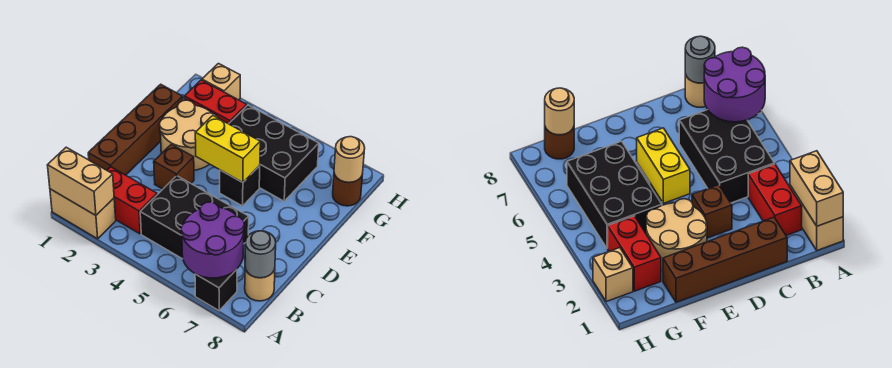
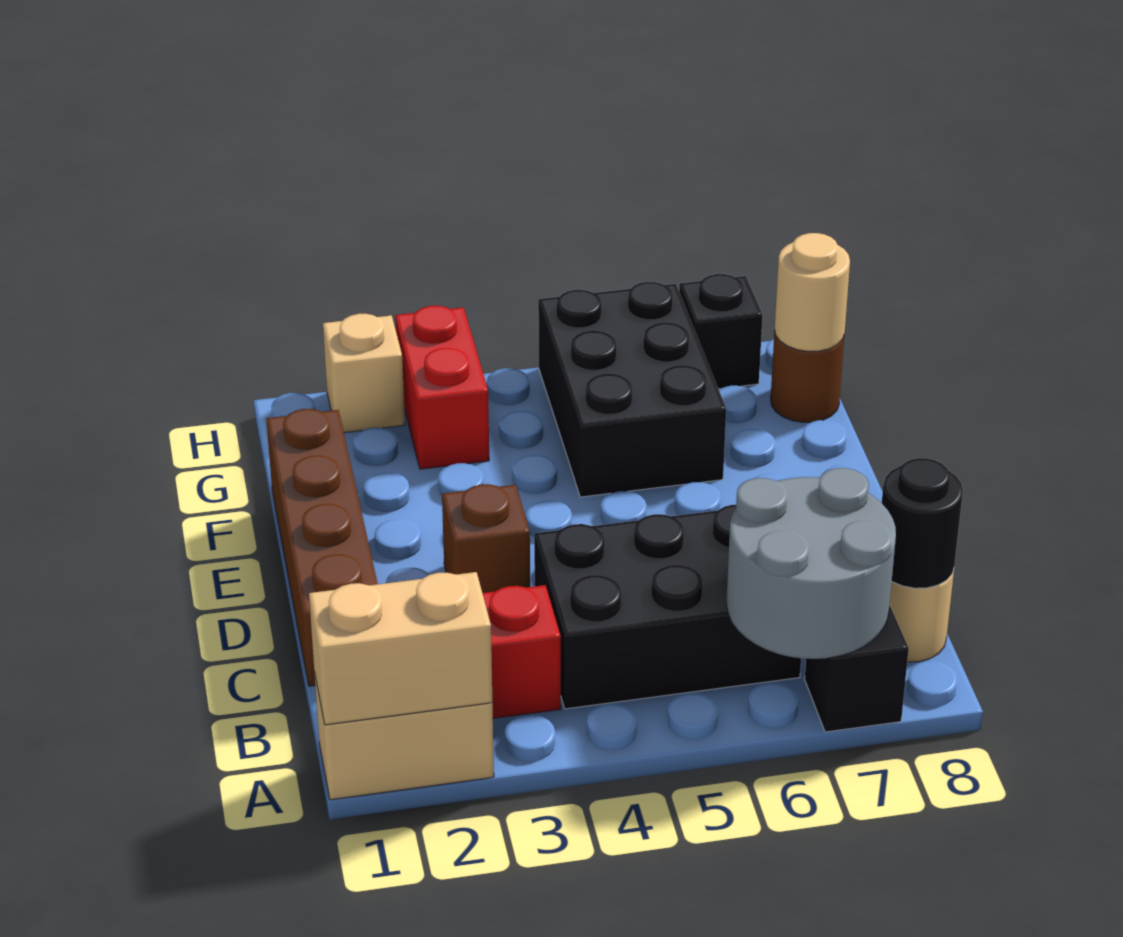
purple round brick A6:B7 level 2 -> grey round brick A6:B7 level 2
grey round brick B8 level 2 -> black round brick B8 level 2
tan round brick E2:F3 level 1 -> none
yellow brick E4:E5 level 2 -> none
black brick E5 level 1 -> black brick H7 level 1
black brick F4:G6 level 1 -> black brick F5:H6 level 1
red brick G2:G3 level 1 -> red brick G3:H3 level 1

